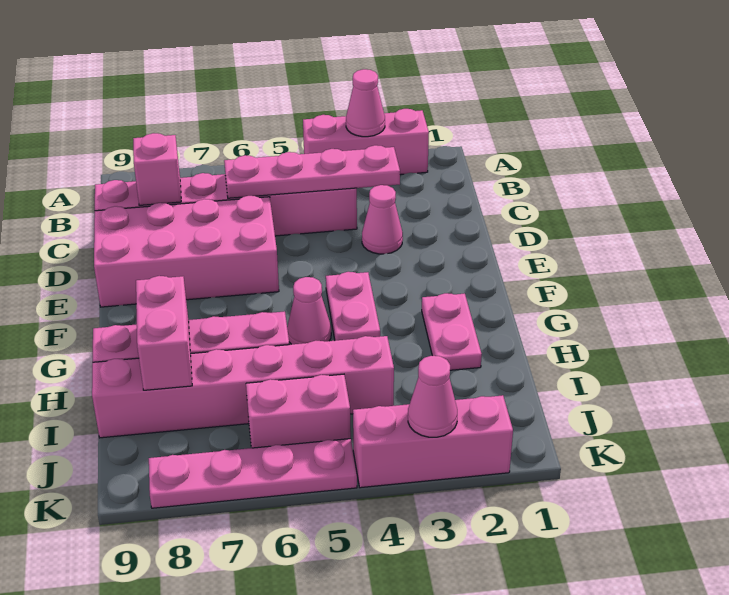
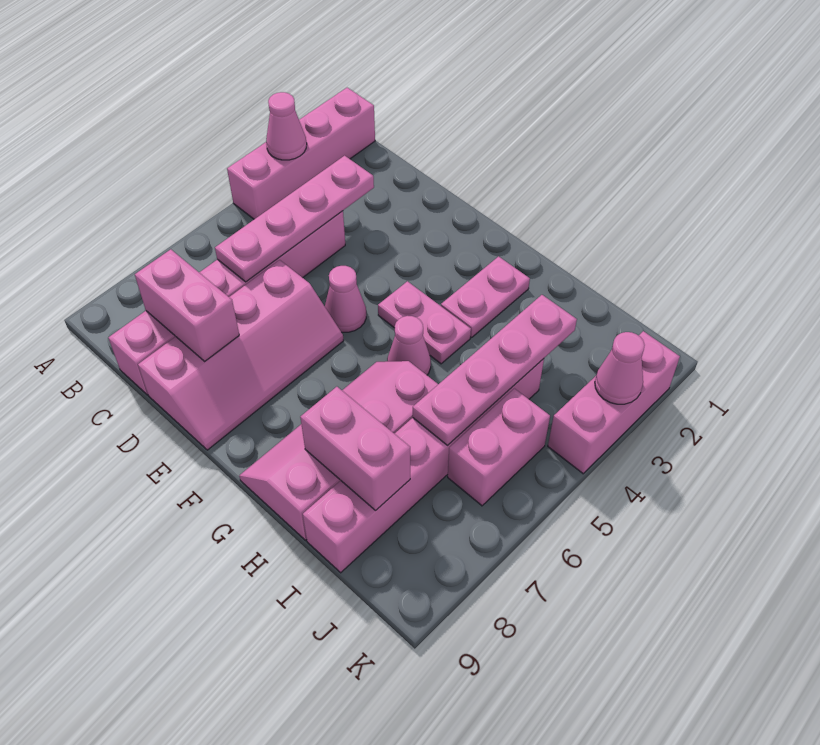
pink brick A2:A4 level 1 -> pink brick A1:A4 level 1
pink brick C8 level 2 -> pink brick C8:D8 level 2
pink cone D3 level 1 -> pink cone E5 level 1
pink brick D6:E9 level 1 -> pink slope D6:E9 level 1 top D
pink plate G2:H2 level 1 -> pink plate G2:G3 level 1
pink plate K5:K8 level 1 -> pink plate I3:I6 level 2

